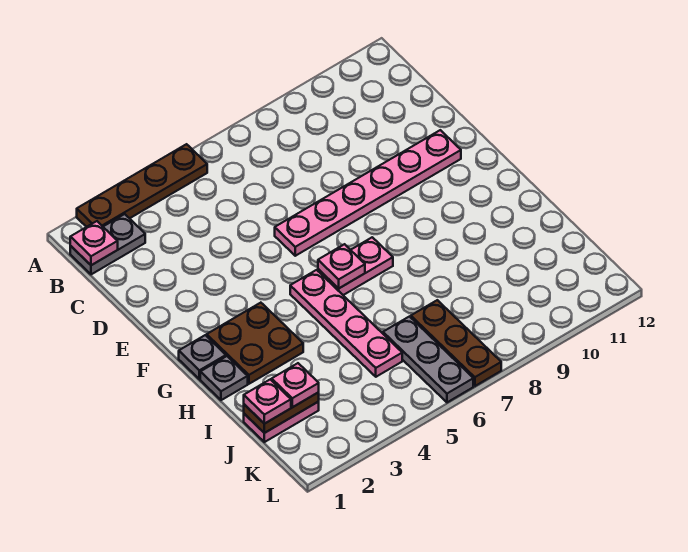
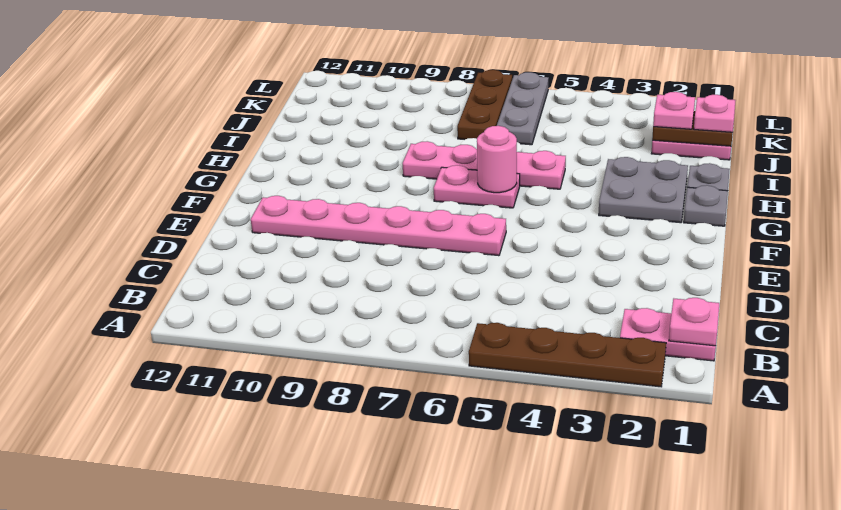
grey plate B1:B2 level 1 -> pink plate B1:B2 level 1
brown plate G2:H3 level 1 -> grey plate G2:H3 level 1
pink plate G5:J5 level 1 -> pink plate H5:H8 level 1
pink plate G6 level 2 -> pink round brick G6 level 2

